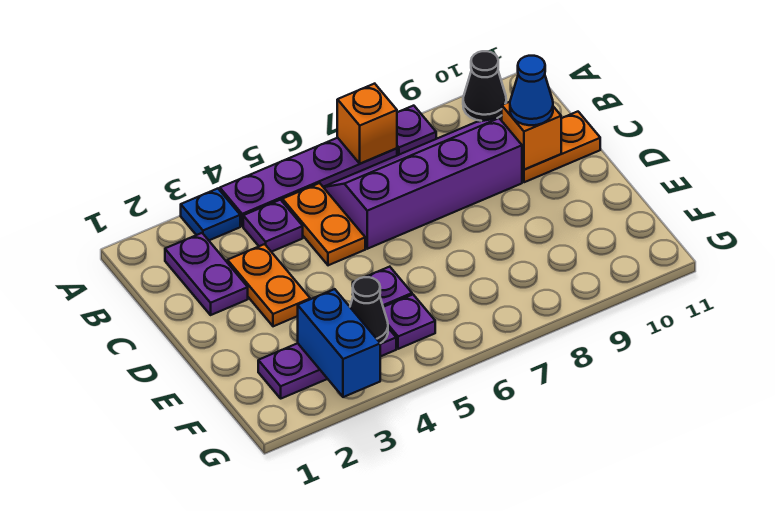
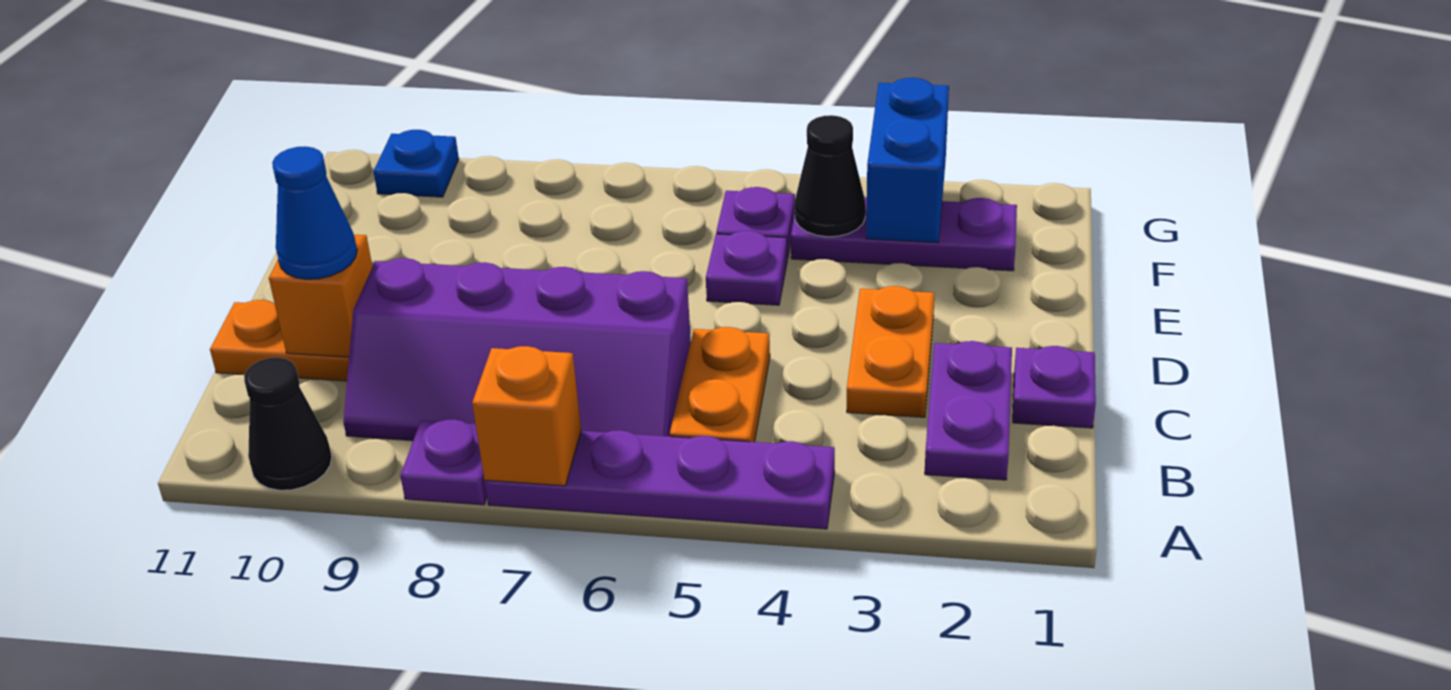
blue plate A3 level 1 -> blue plate G10 level 1
purple plate B4 level 1 -> purple plate C1 level 1

